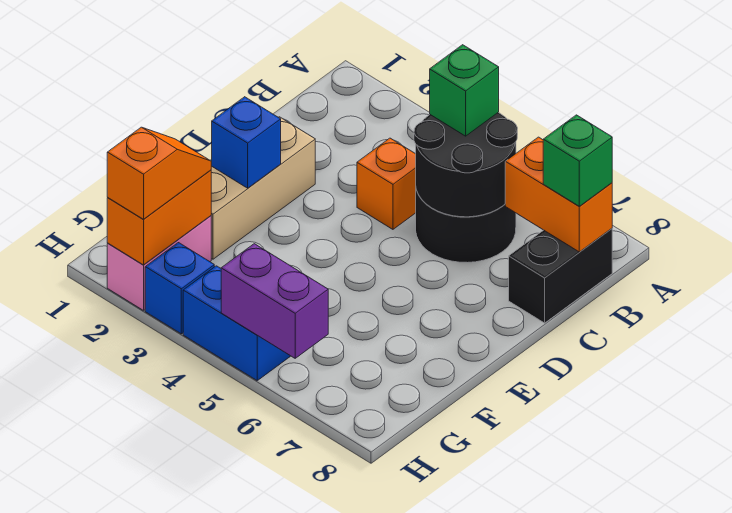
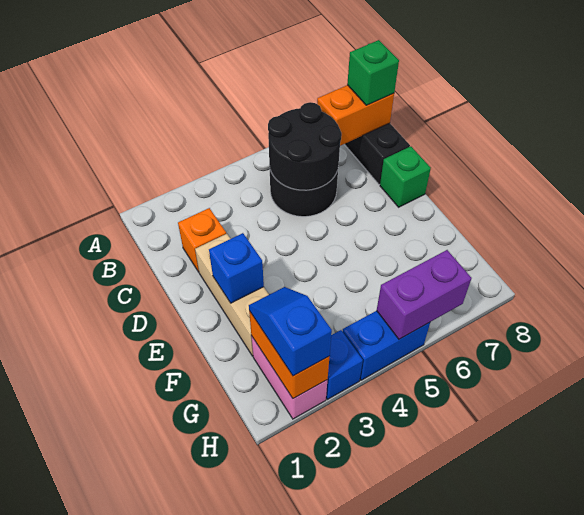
green brick B5 level 3 -> green brick D8 level 1
orange brick C4 level 1 -> orange brick C2 level 1
orange slope G2:H2 level 3 top H -> blue slope G2:H2 level 3 top H

